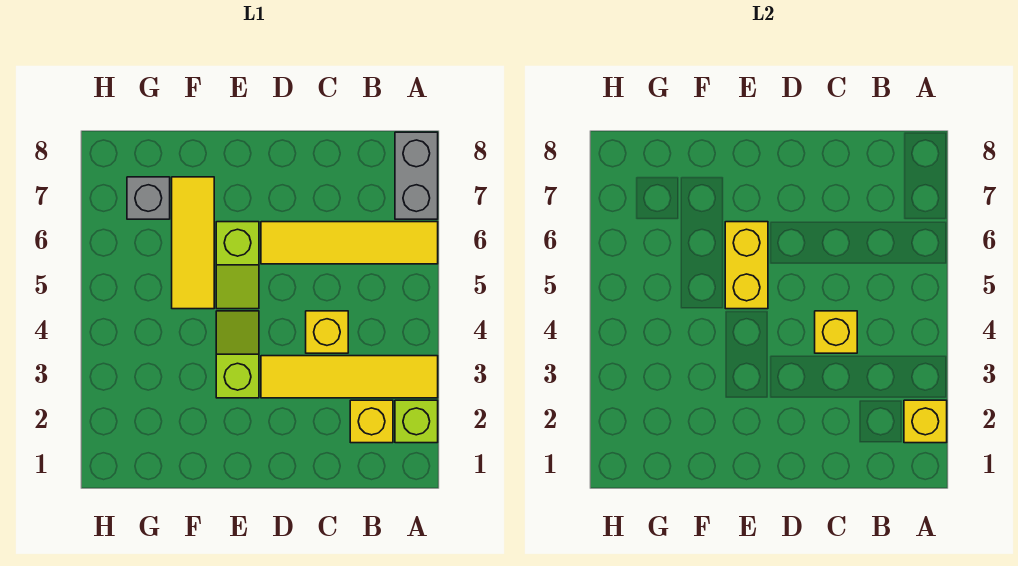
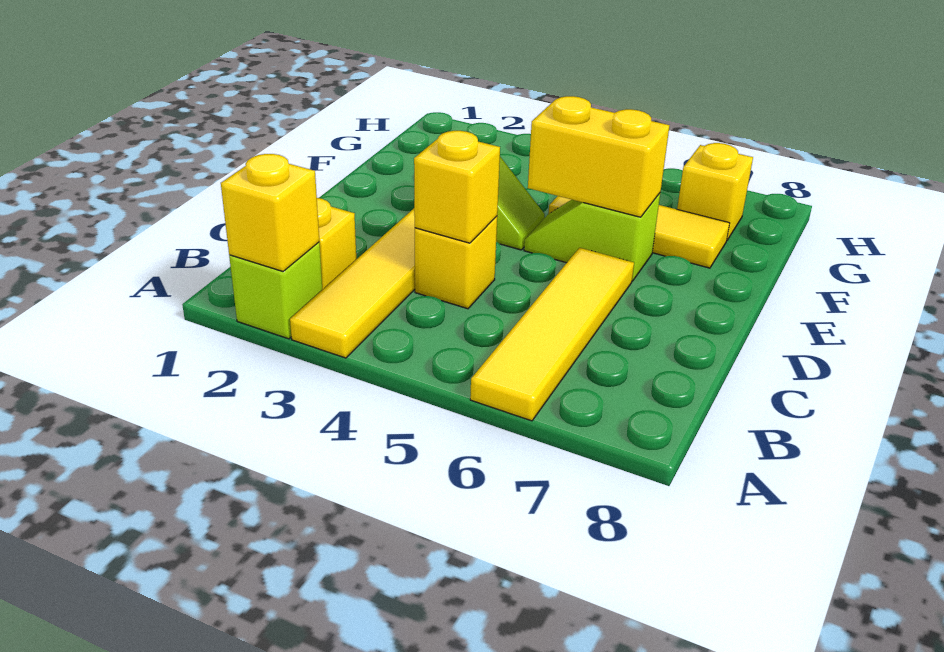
grey brick A7:A8 level 1 -> none
grey brick G7 level 1 -> yellow brick G7 level 1

